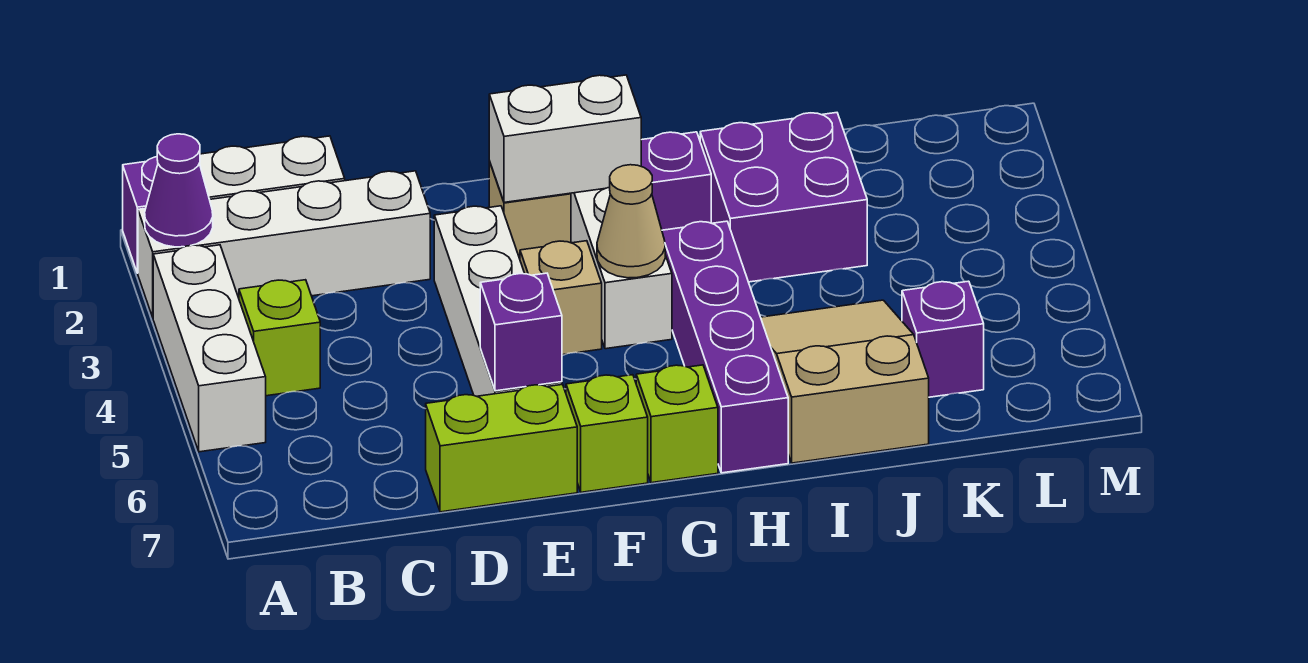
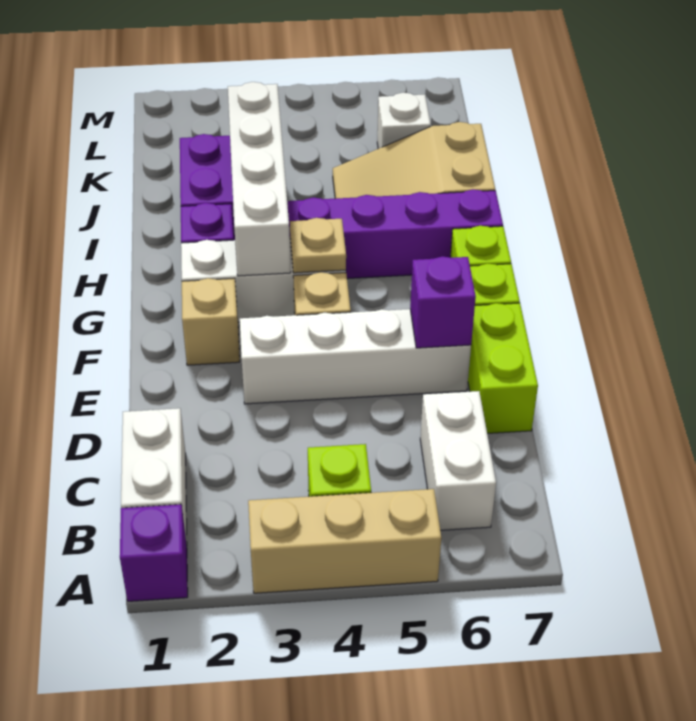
white brick A2:D2 level 1 -> white brick G3:J3 level 2
purple cone A2 level 2 -> none
white brick A3:A5 level 1 -> tan brick A3:A5 level 1
white brick F2:G2 level 2 -> white brick B6:C6 level 1
tan cone G4 level 2 -> tan plate G4 level 2
purple brick K6 level 1 -> white brick K6 level 1

